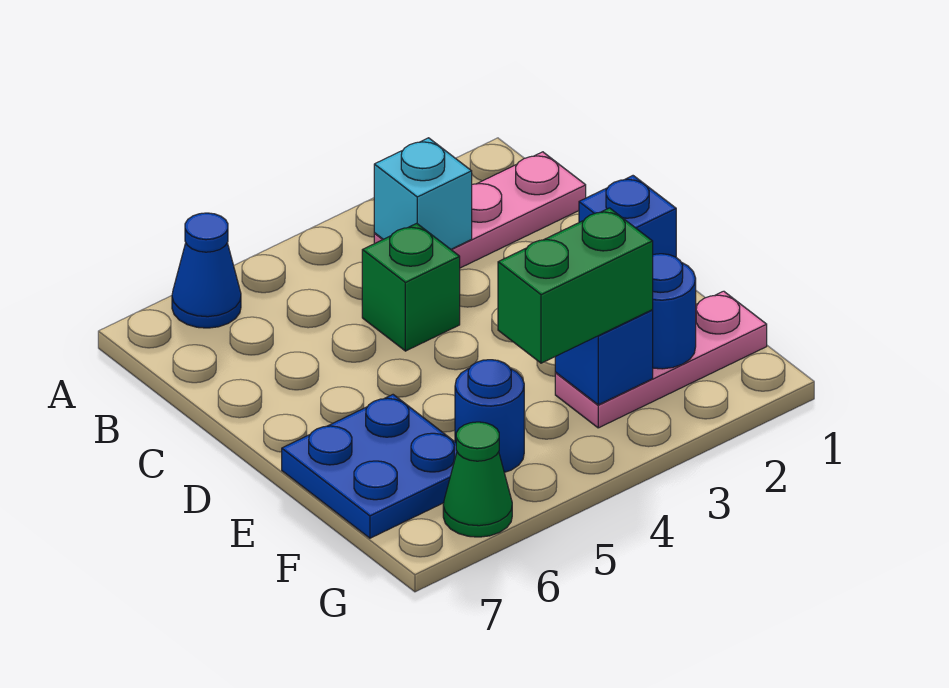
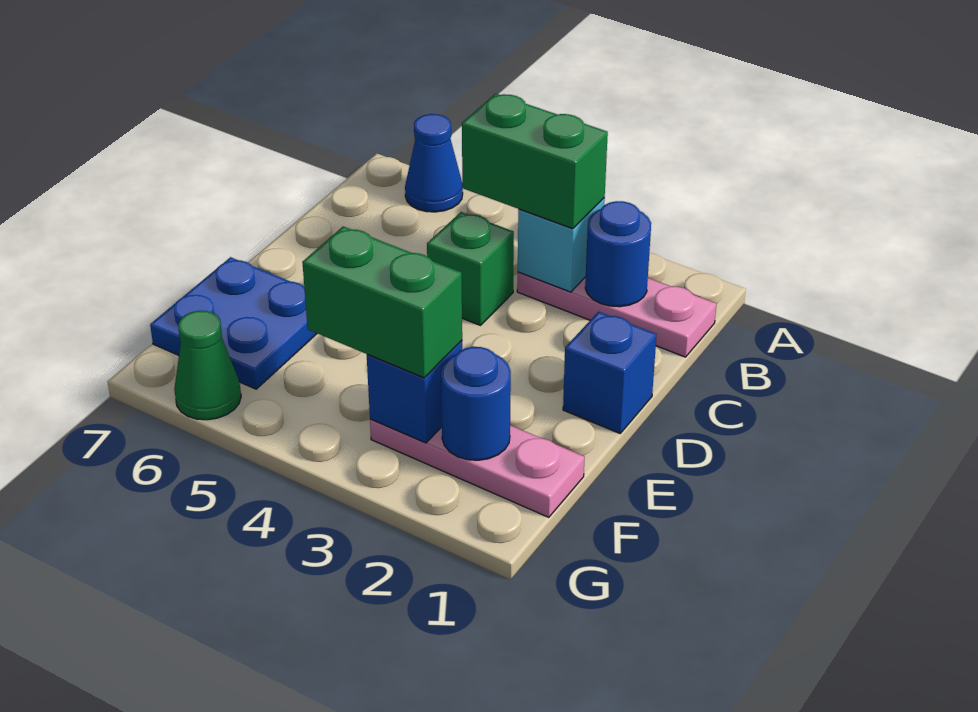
none -> green brick B3:B4 level 3
blue round brick F5 level 1 -> blue round brick B2 level 2

